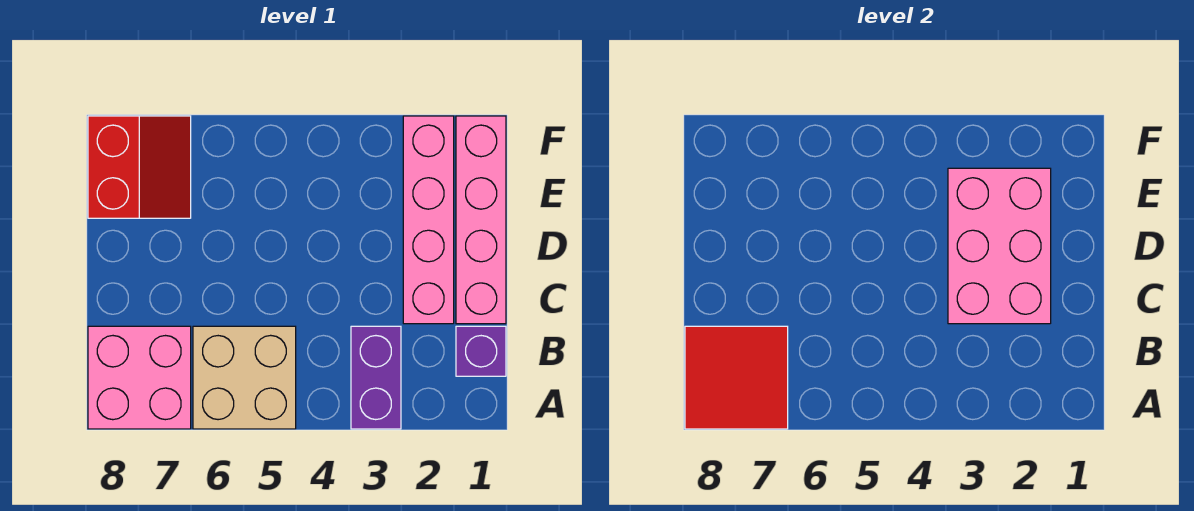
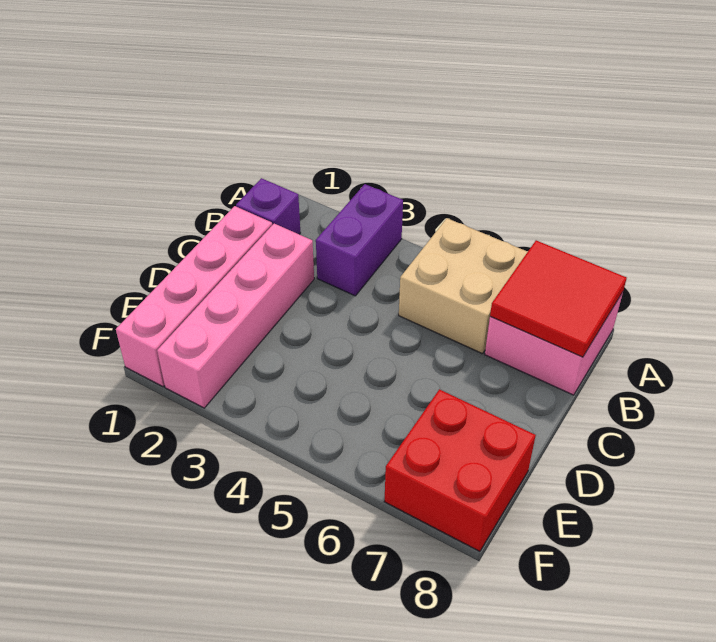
pink brick C2:E3 level 2 -> none
red slope E7:F8 level 1 top 8 -> red brick E7:F8 level 1

